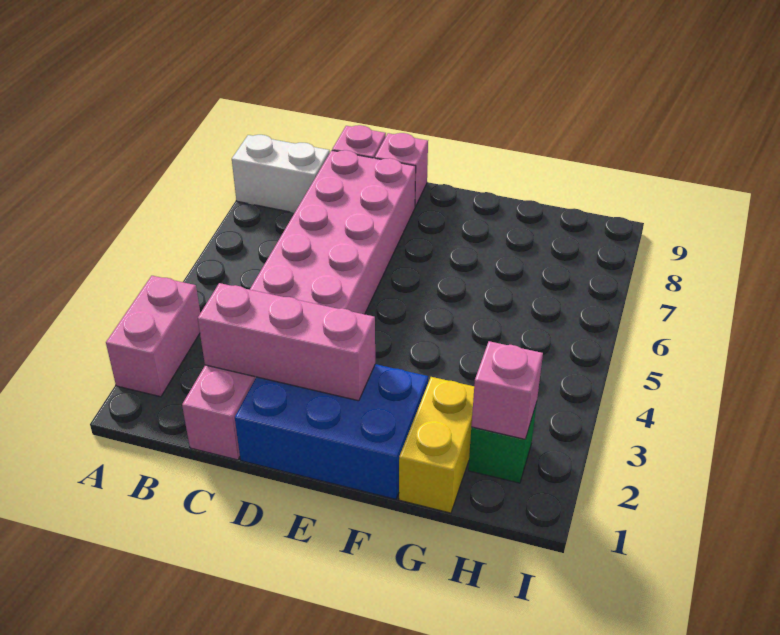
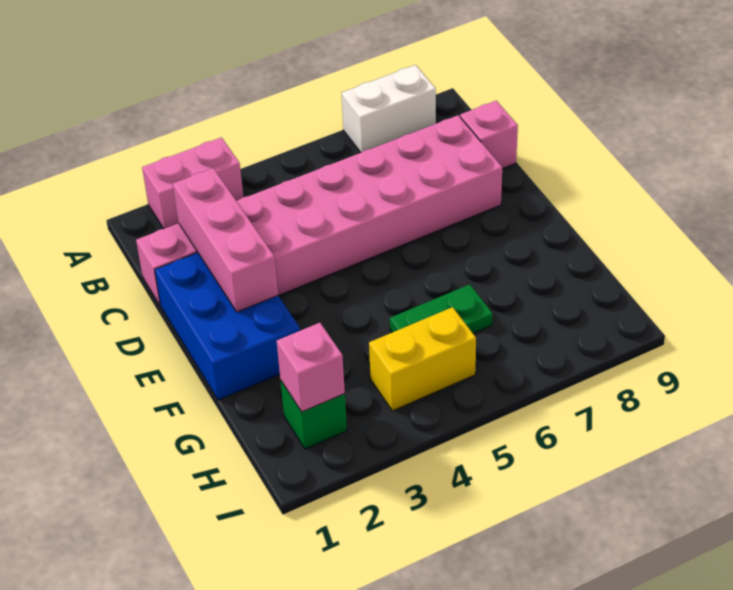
white brick A8:B8 level 1 -> white brick A7:A8 level 1
pink brick D9 level 1 -> none
yellow brick G1:G2 level 1 -> yellow brick H4:H5 level 1
none -> green plate G5:G6 level 1

